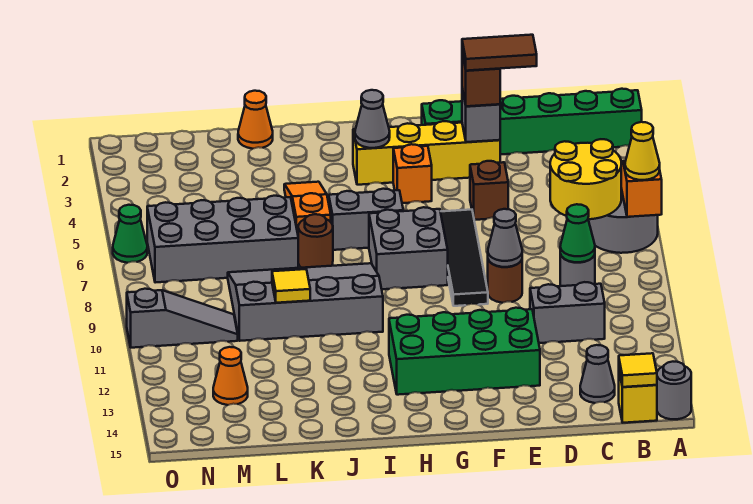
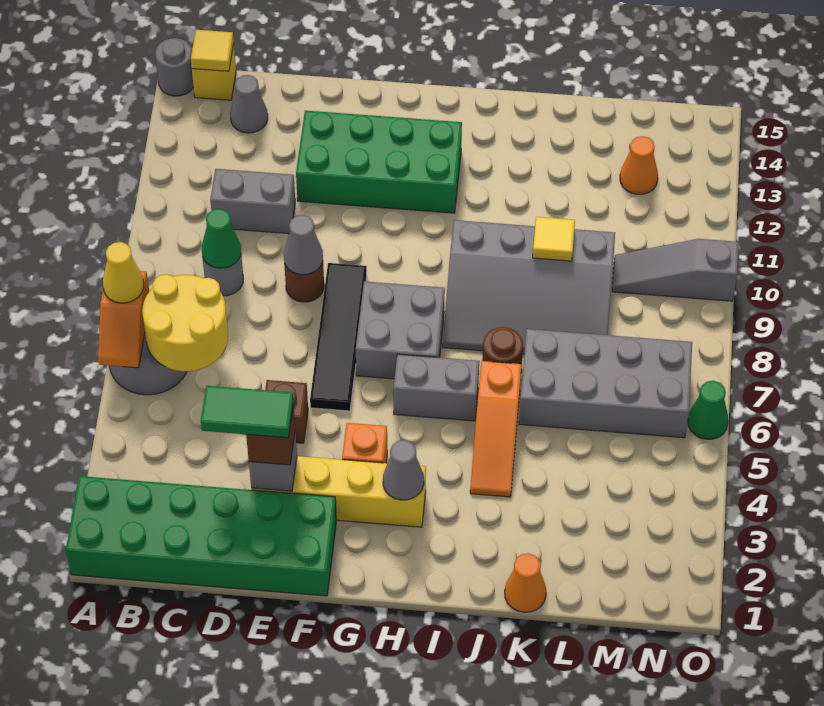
green brick A2:F2 level 1 -> green brick A1:F2 level 1
brown tile D3:E3 level 4 -> green tile D3:E3 level 4

